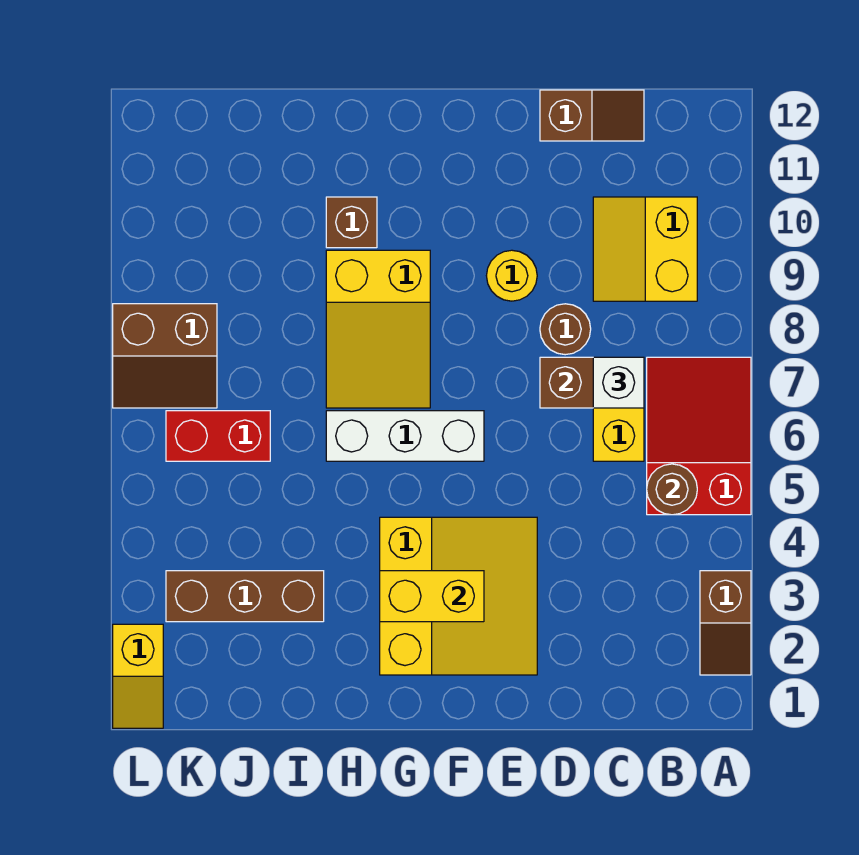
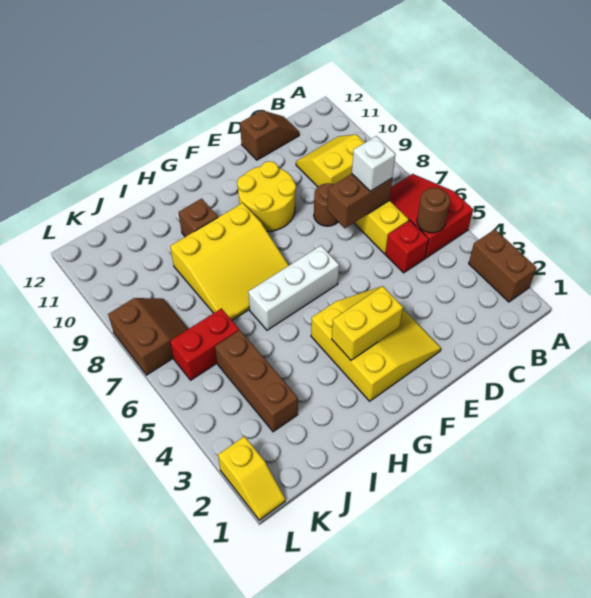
brown slope A2:A3 level 1 top 3 -> brown brick A2:A3 level 1
yellow slope B9:C10 level 1 top B -> yellow slope B9:C10 level 1 top 9
none -> red brick C5 level 1
yellow round brick E9 level 1 -> yellow round brick E9:F10 level 1
yellow slope G7:H9 level 1 top 9 -> yellow slope G7:I9 level 1 top 9
brown brick I3:K3 level 1 -> brown brick J3:J5 level 1
brown slope K7:L8 level 1 top 8 -> brown slope K7:L8 level 1 top L

